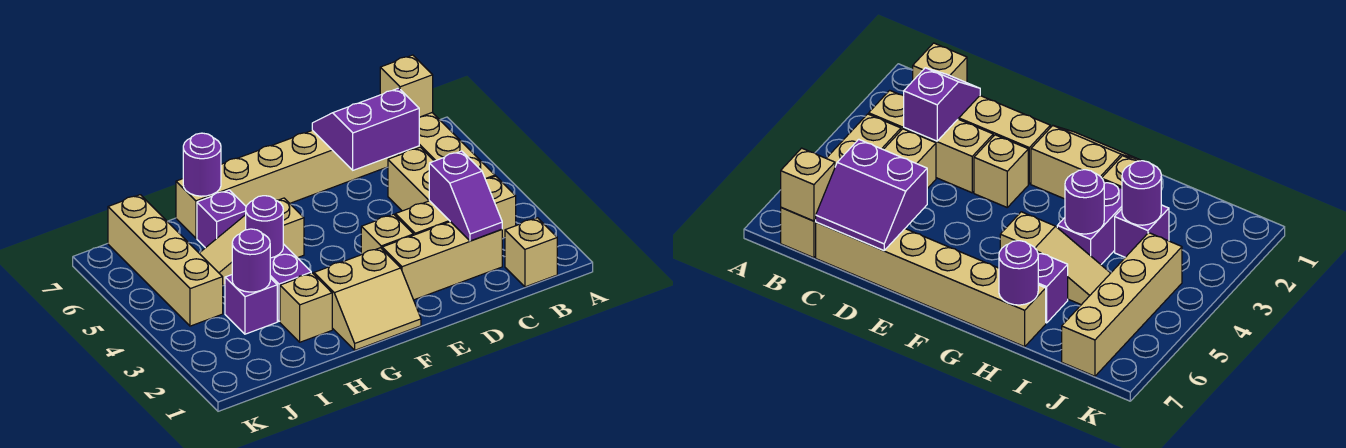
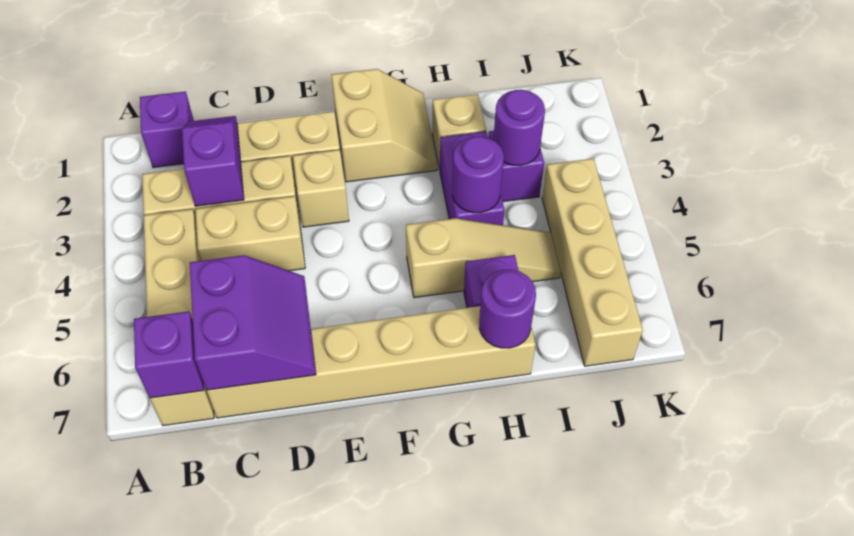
tan brick B1 level 1 -> purple brick B1 level 1
tan brick B7 level 2 -> purple brick B7 level 2
tan brick C4:C5 level 1 -> tan brick C4:D4 level 1
purple slope C6:D7 level 2 top 6 -> purple slope C6:D7 level 2 top C
tan slope F1:G2 level 1 top 2 -> tan slope F1:G2 level 1 top F

